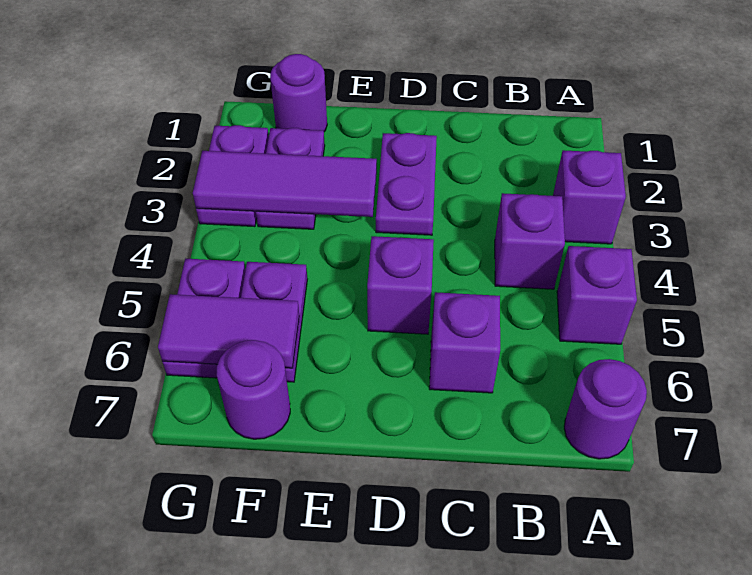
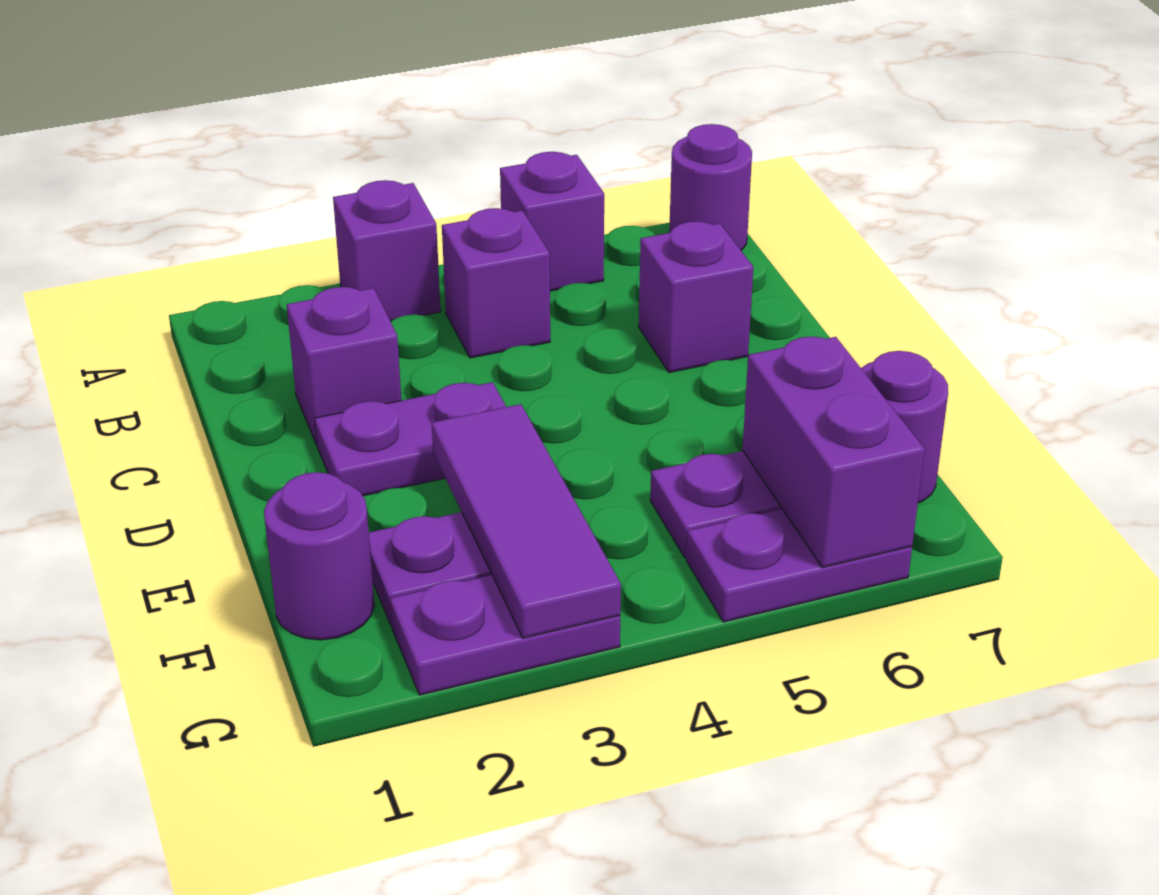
purple brick D5 level 1 -> purple brick C2 level 1
purple tile F6:G6 level 2 -> purple brick F6:G6 level 2

